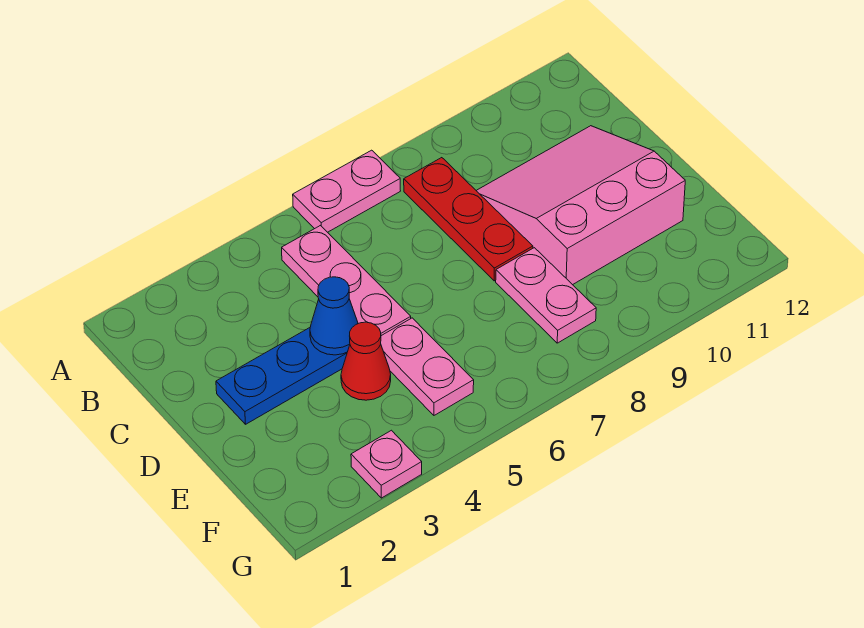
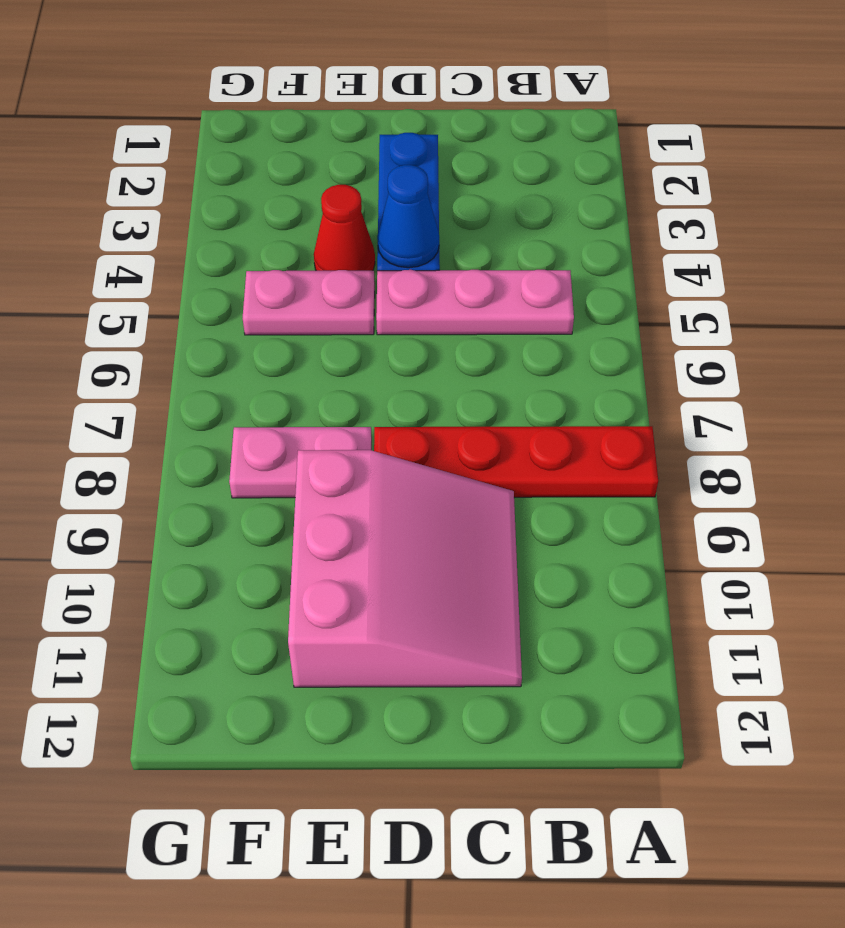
pink plate A6:A7 level 1 -> none
red plate B8:D8 level 1 -> red plate A8:D8 level 1
pink plate G3 level 1 -> none

